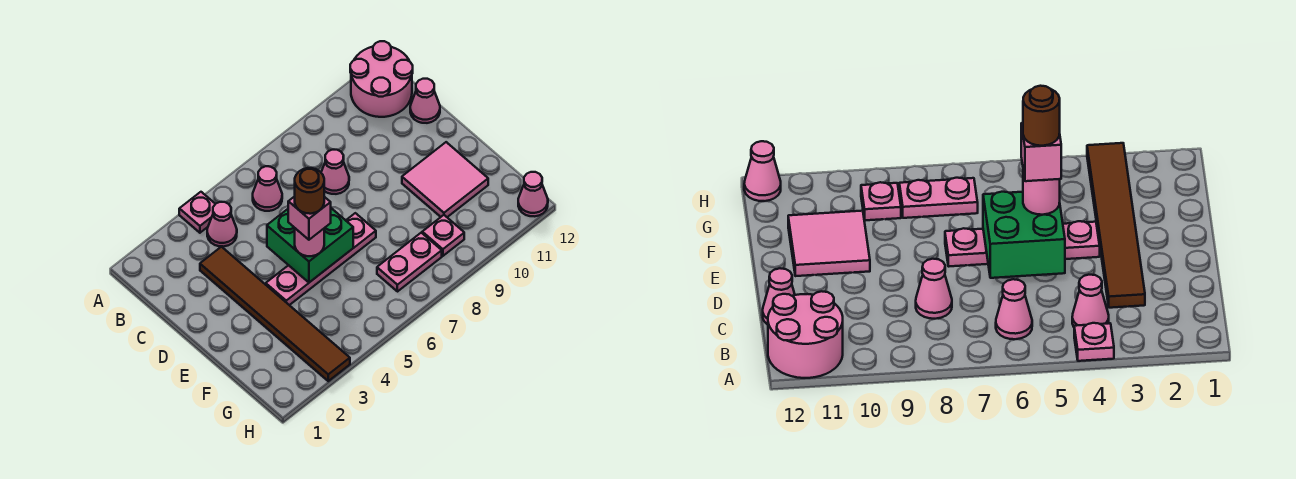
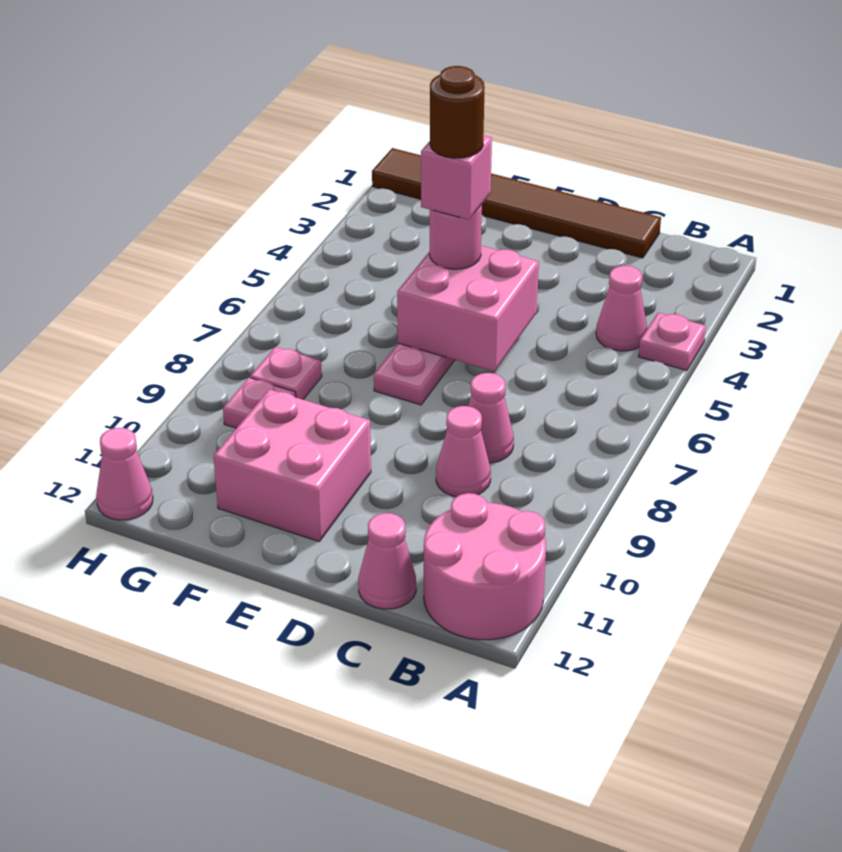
pink cone B6 level 1 -> pink cone C9 level 1
brown tile C3:H3 level 1 -> brown tile C1:H1 level 1
green brick D5:E6 level 2 -> pink brick D5:E6 level 2
pink tile E10:F11 level 1 -> pink brick E10:F11 level 1
pink plate G7:G8 level 1 -> pink plate G8 level 1

